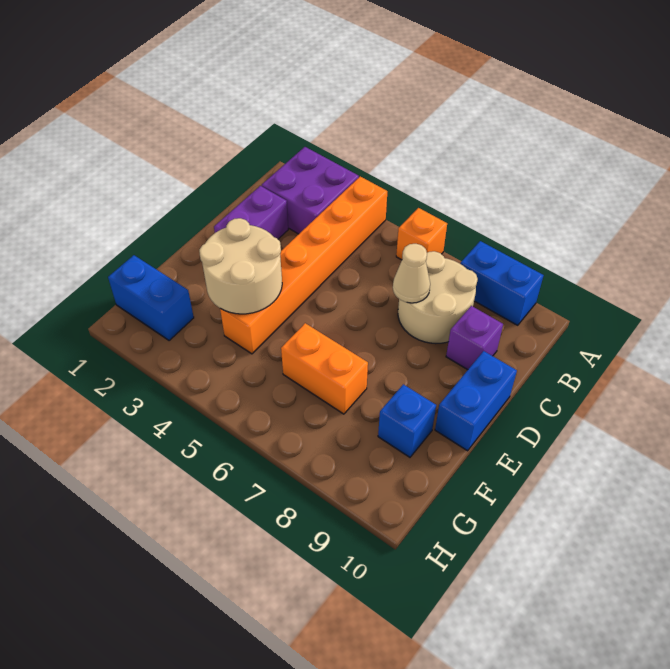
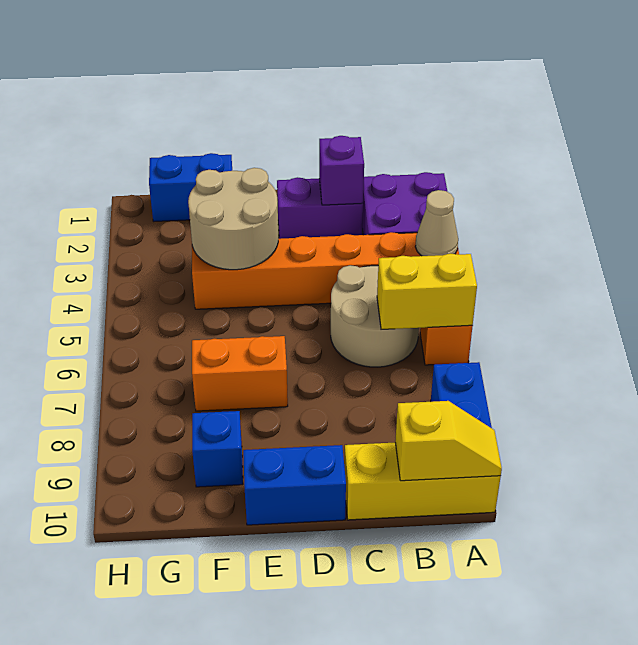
none -> yellow brick A6:B6 level 2
none -> yellow brick A10:C10 level 1
none -> yellow slope A10:B10 level 2 top B
tan round brick B7:C8 level 1 -> tan round brick B5:C6 level 1
tan cone C7 level 2 -> tan cone A4 level 2
purple brick C9 level 1 -> purple brick C2 level 2
orange brick F6:F7 level 1 -> orange brick E7:F7 level 1
blue brick G1:G2 level 1 -> blue brick F1:G1 level 1

